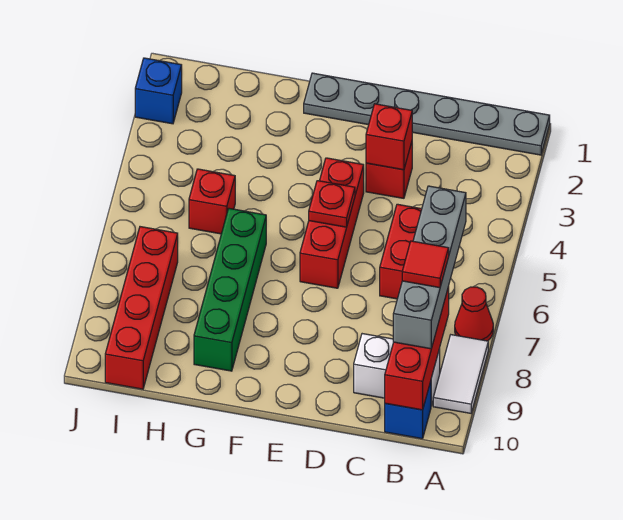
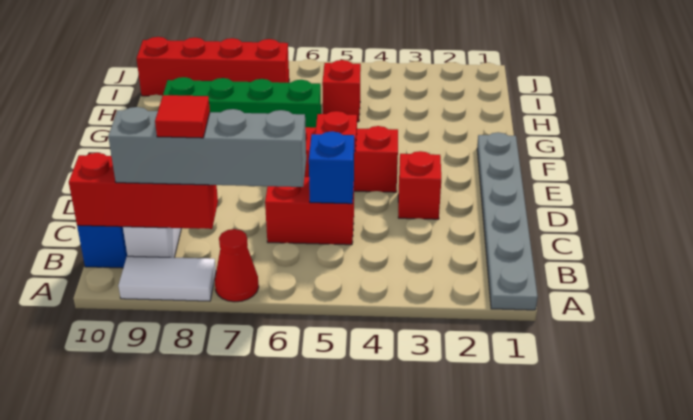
red brick D3 level 2 -> none
blue brick J2 level 1 -> blue brick C5 level 2

